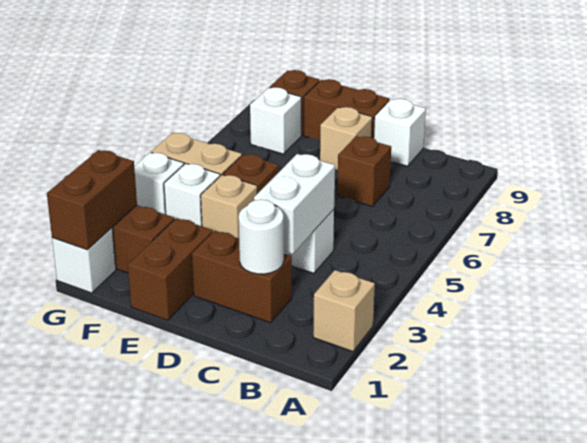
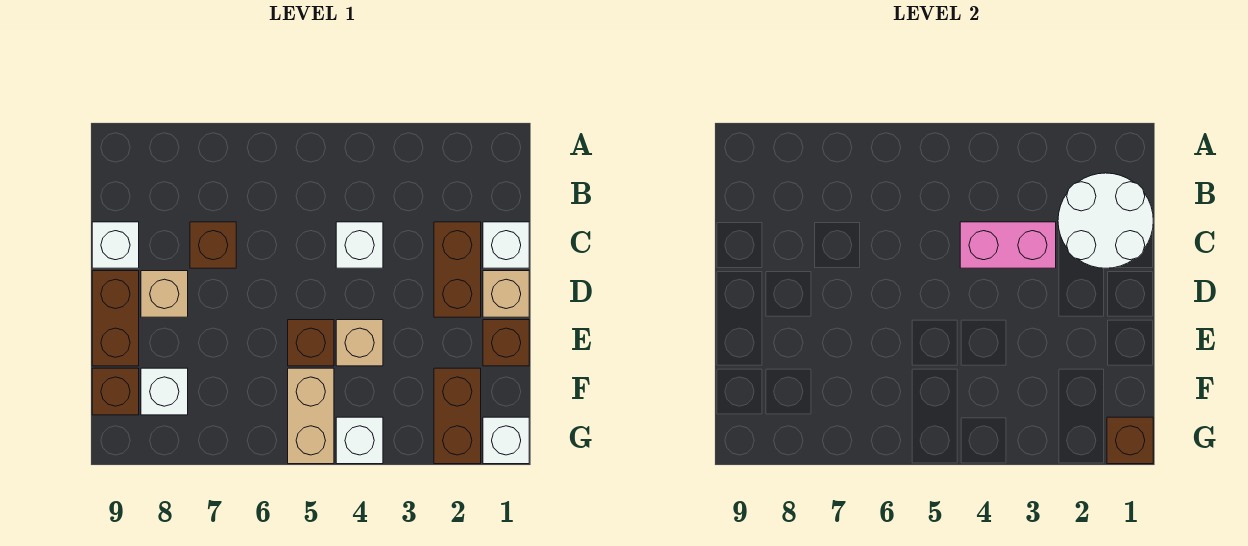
tan brick A2 level 1 -> tan brick D1 level 1
white round brick C2 level 2 -> white round brick B1:C2 level 2
white brick C3:C4 level 2 -> pink brick C3:C4 level 2
brown brick E1:E2 level 1 -> brown brick E1 level 1
white brick F4 level 1 -> white brick C1 level 1
brown brick G1:G2 level 2 -> brown brick G1 level 2

